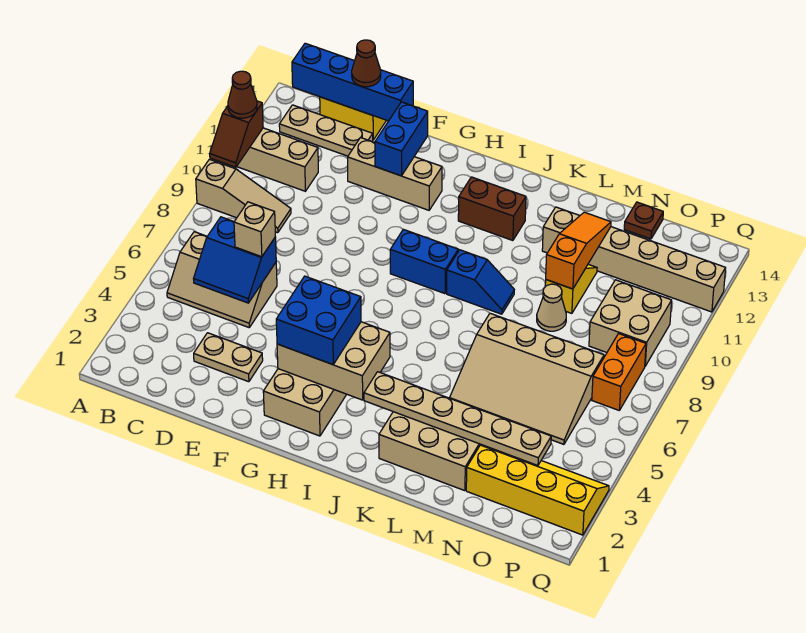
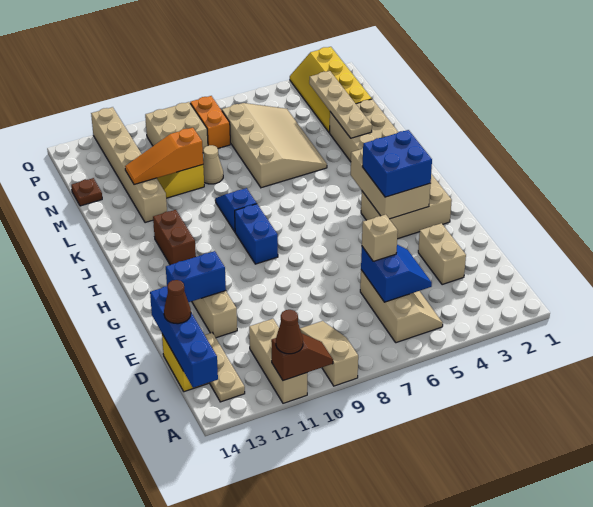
tan plate D3:E3 level 1 -> tan brick D3:E3 level 1
tan plate J3:O3 level 2 -> tan plate L3:O3 level 2
orange brick P7:P8 level 1 -> orange brick O8:P8 level 1

